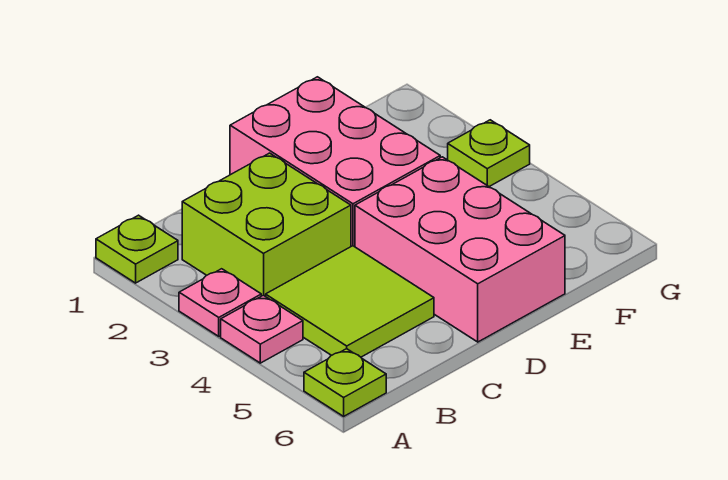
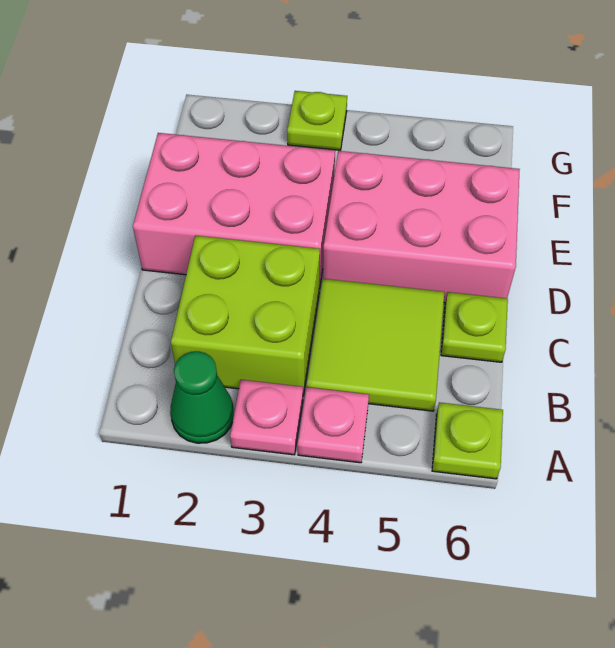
lime plate A1 level 1 -> lime plate C6 level 1
none -> green cone A2 level 1

